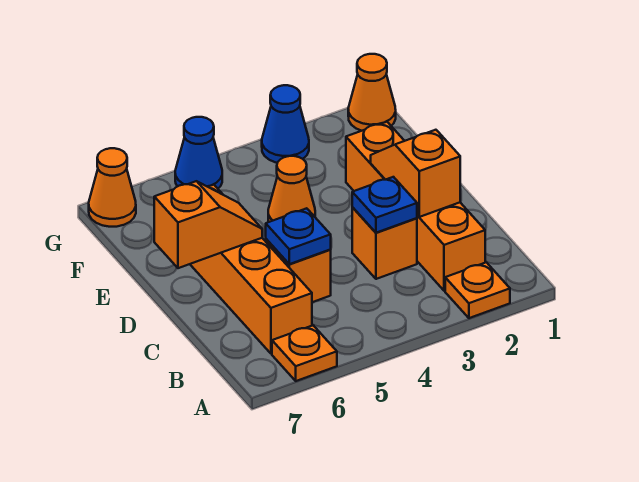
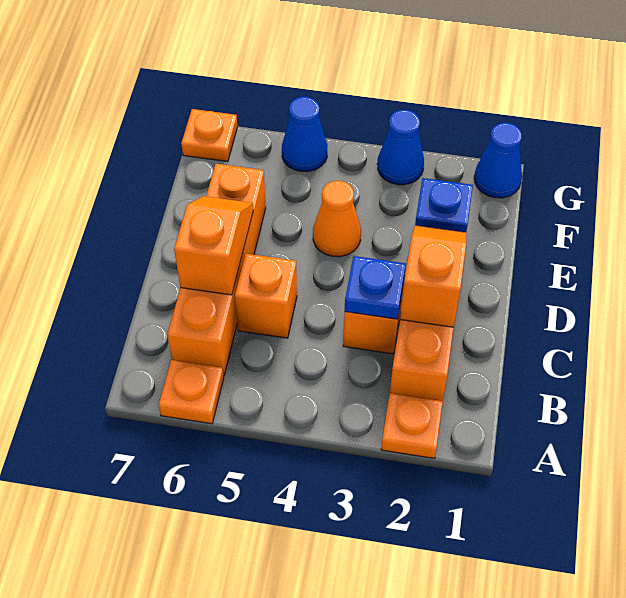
blue plate C5 level 2 -> blue plate E2 level 2
orange slope D6:D7 level 2 top 7 -> orange slope C6:D6 level 2 top C
orange cone G1 level 1 -> blue cone G1 level 1
orange cone G7 level 1 -> orange plate G7 level 1

